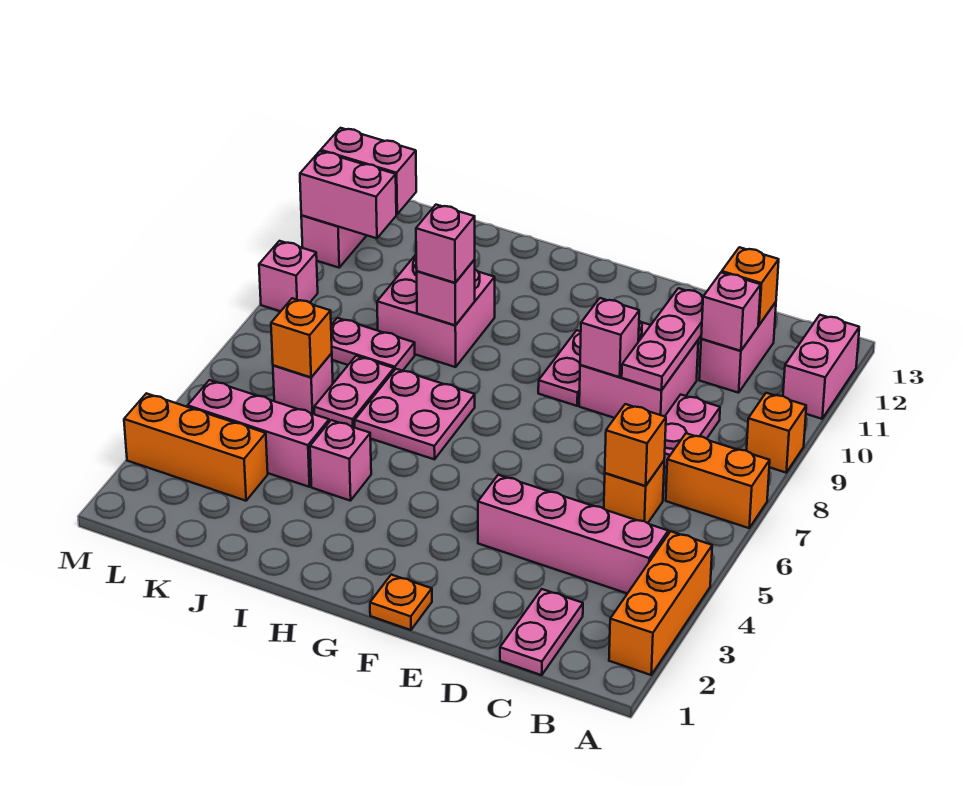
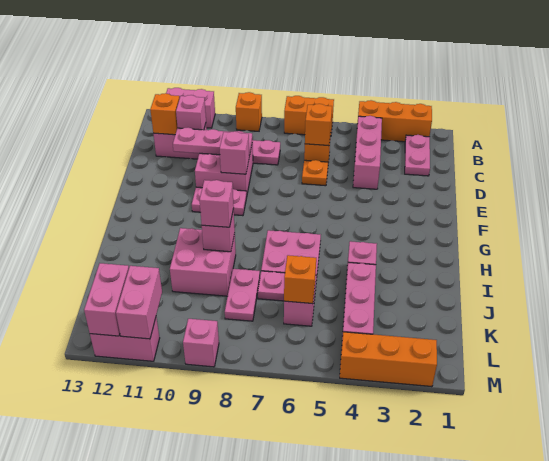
orange brick A7:B7 level 1 -> orange brick A6:A7 level 1
pink brick B4:E4 level 1 -> pink brick B4:D4 level 1
pink plate C1:C2 level 1 -> pink plate B2:C2 level 1
orange plate F1 level 1 -> orange plate D6 level 1
orange brick K3:M3 level 1 -> orange brick M2:M4 level 1

